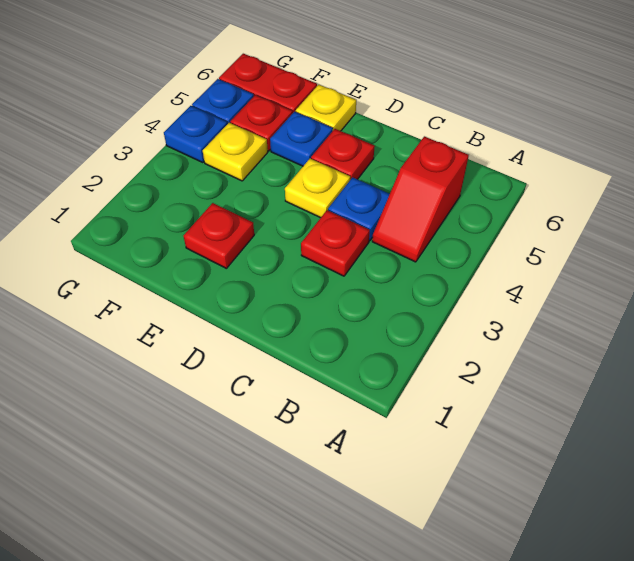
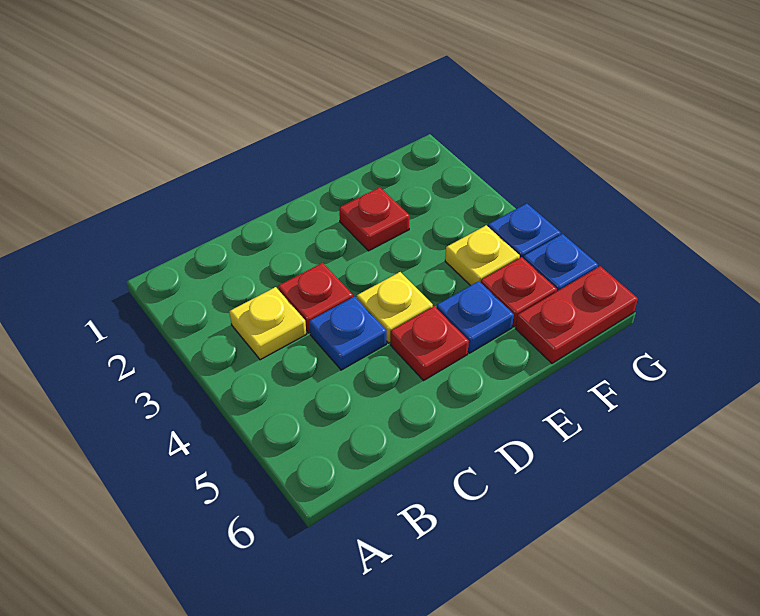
red slope B4:B5 level 1 top 5 -> none
yellow plate E6 level 1 -> yellow plate B3 level 1

